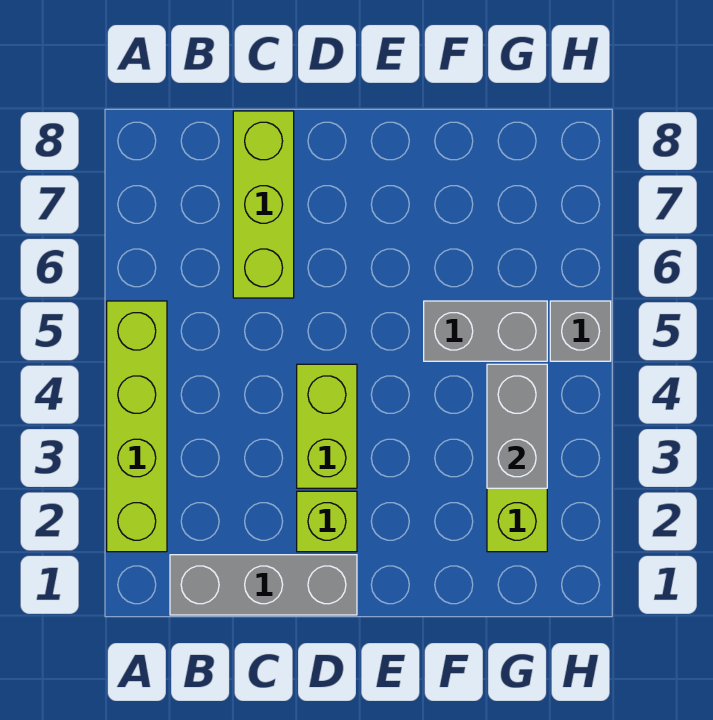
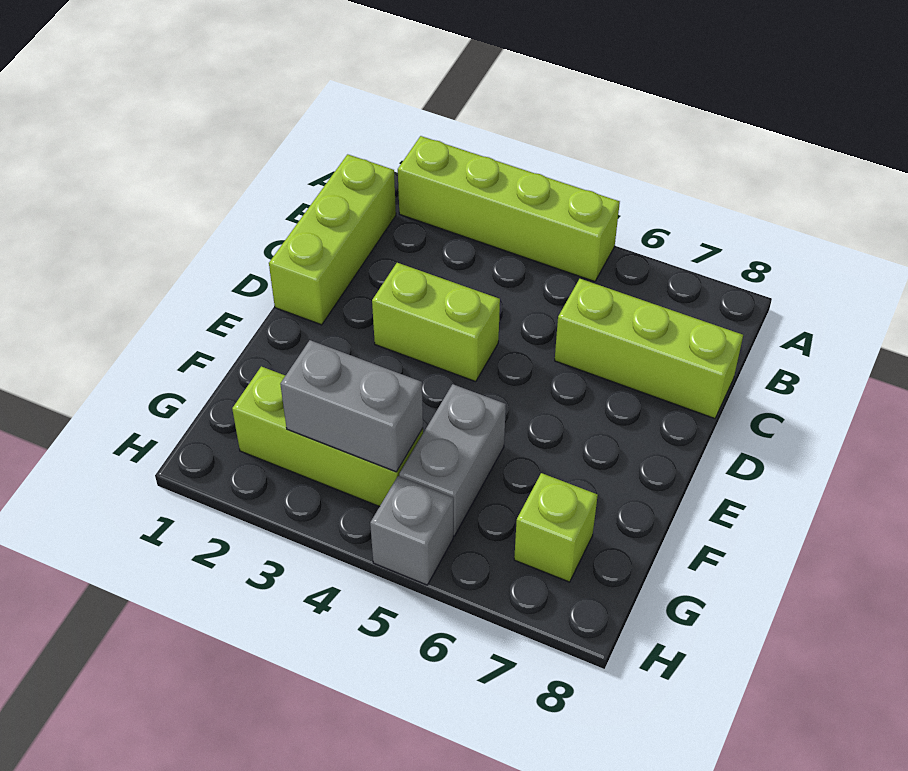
grey brick B1:D1 level 1 -> lime brick B1:D1 level 1
lime brick D2 level 1 -> lime brick G7 level 1

